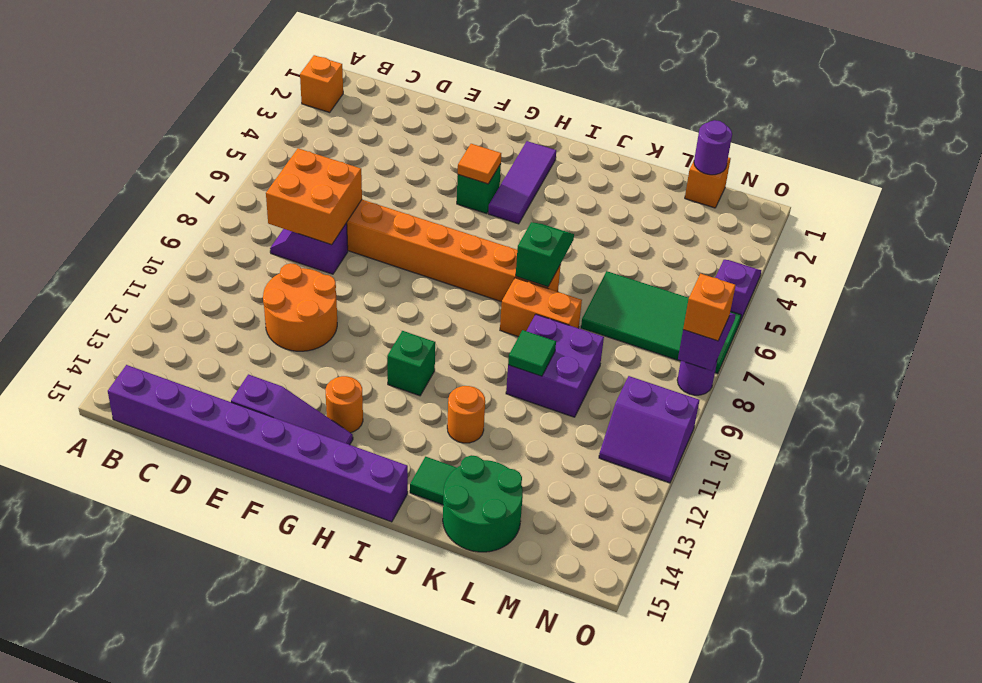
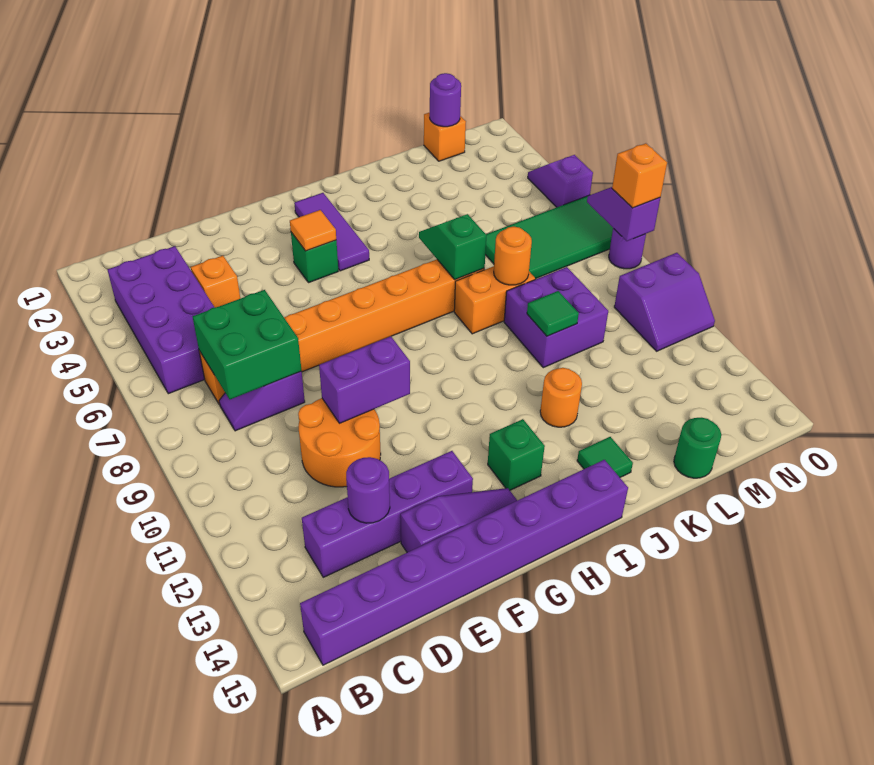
orange brick A2 level 1 -> orange brick D4 level 1
none -> purple brick B3:C6 level 1
orange brick C7:D8 level 2 -> green brick C7:D8 level 2
none -> purple brick C13:F13 level 1
none -> purple round brick D13 level 2
none -> purple brick E10:F10 level 2
orange round brick G13 level 1 -> orange round brick K8 level 2
green brick H11 level 1 -> green brick H13 level 1
green round brick K14:L15 level 1 -> green round brick L15 level 1

